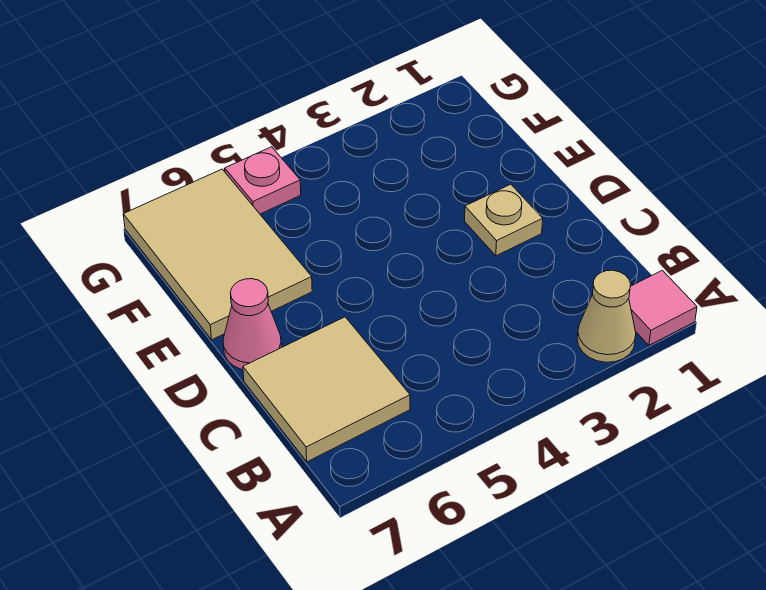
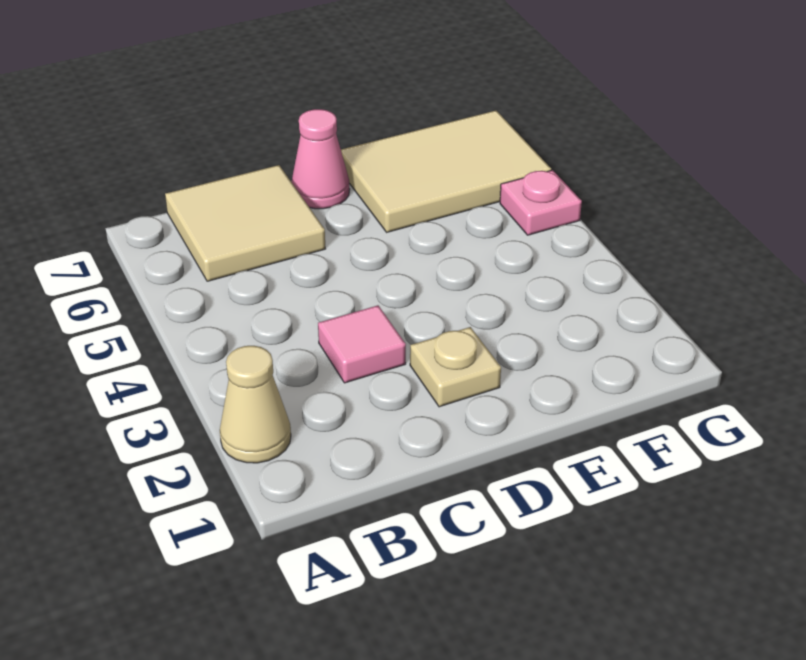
pink tile A1 level 1 -> pink tile C3 level 1

